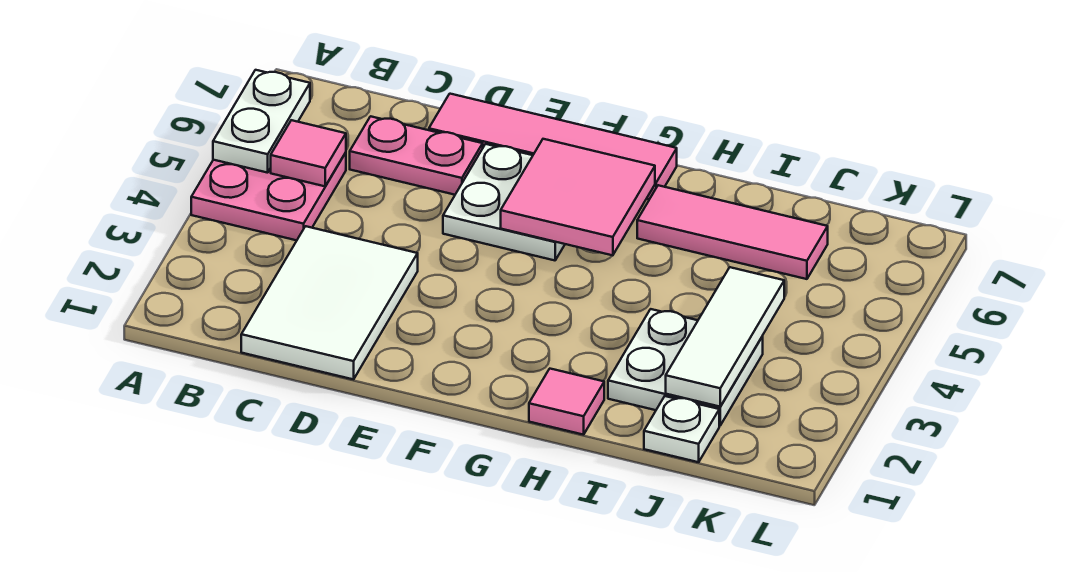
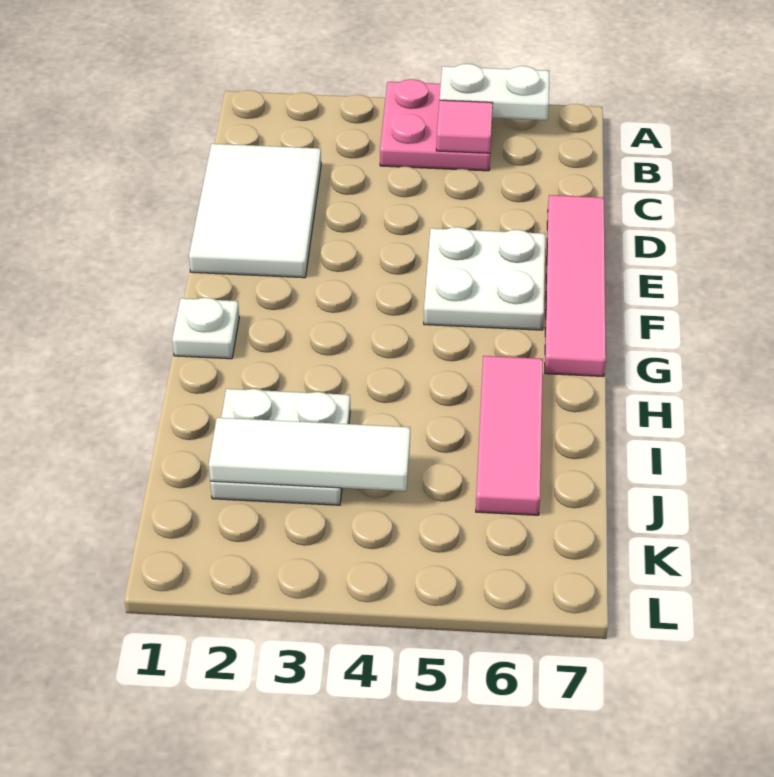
white tile C1:D3 level 1 -> white tile C1:E2 level 1
pink plate C6:D6 level 1 -> none
pink tile F5:G6 level 2 -> none
pink tile H1 level 1 -> none
white plate J1 level 1 -> white plate G1 level 1

